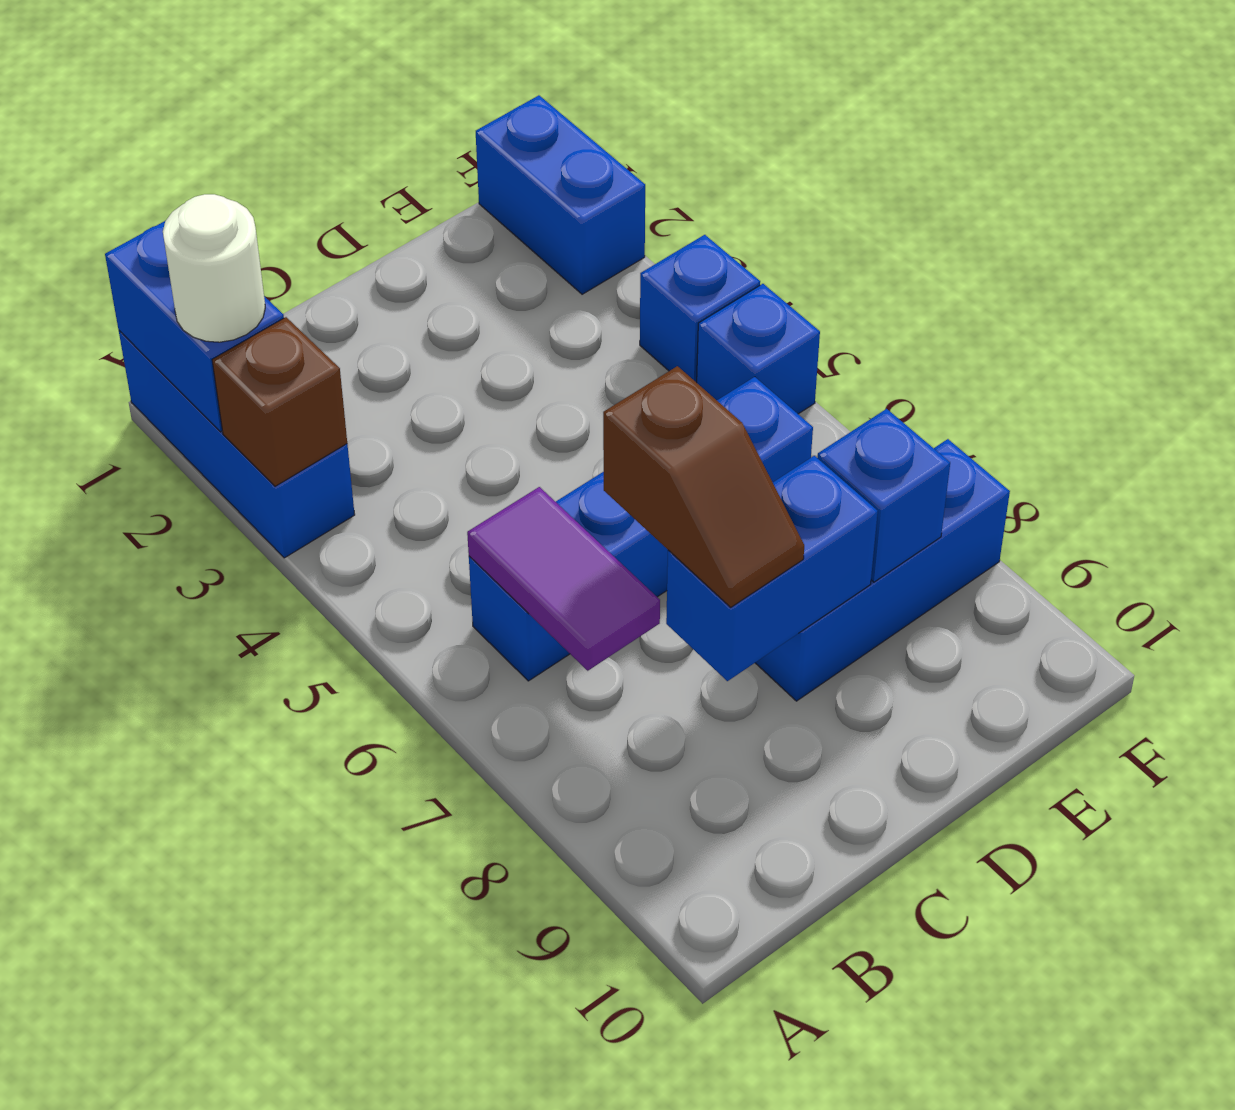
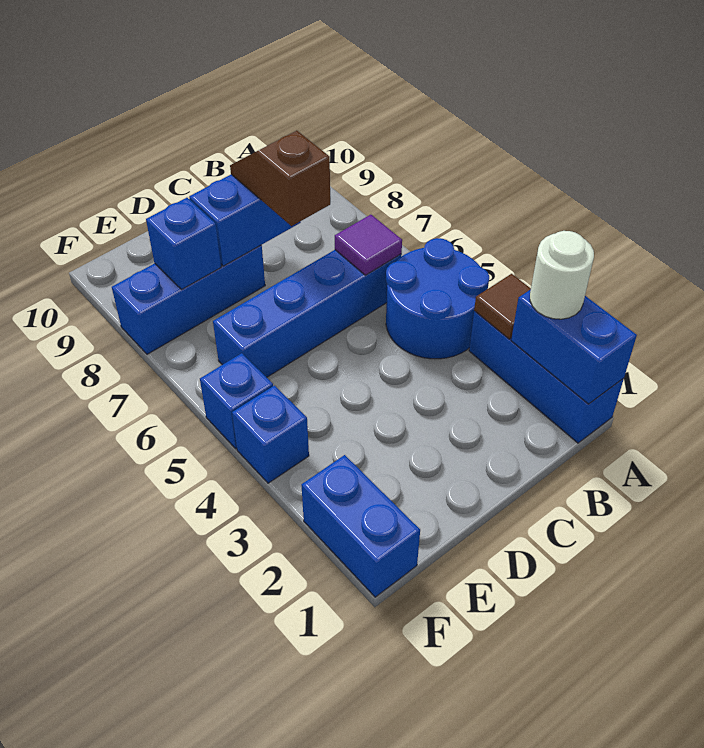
brown brick A3 level 2 -> brown tile A3 level 2
none -> blue round brick A4:B5 level 1
purple tile B6:B7 level 2 -> purple tile B6 level 2

